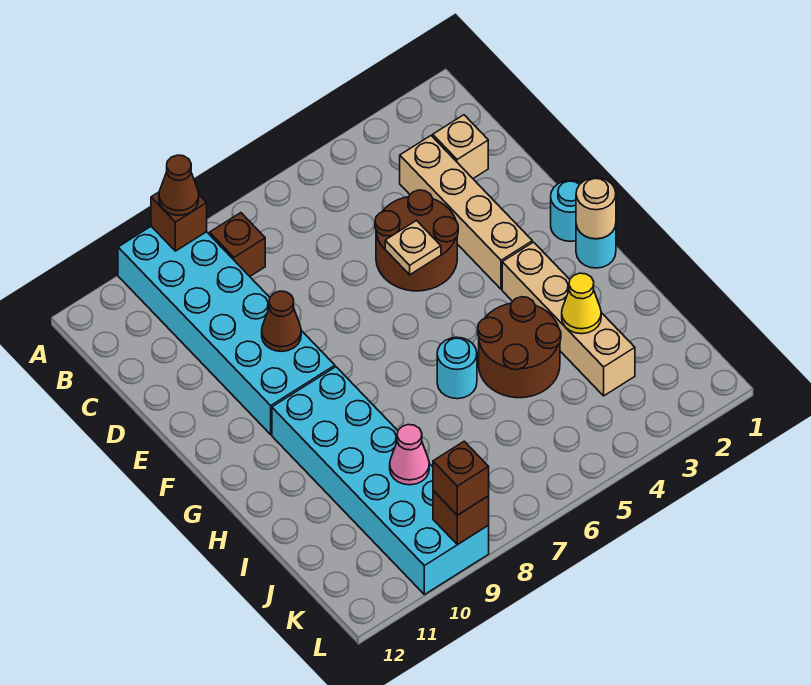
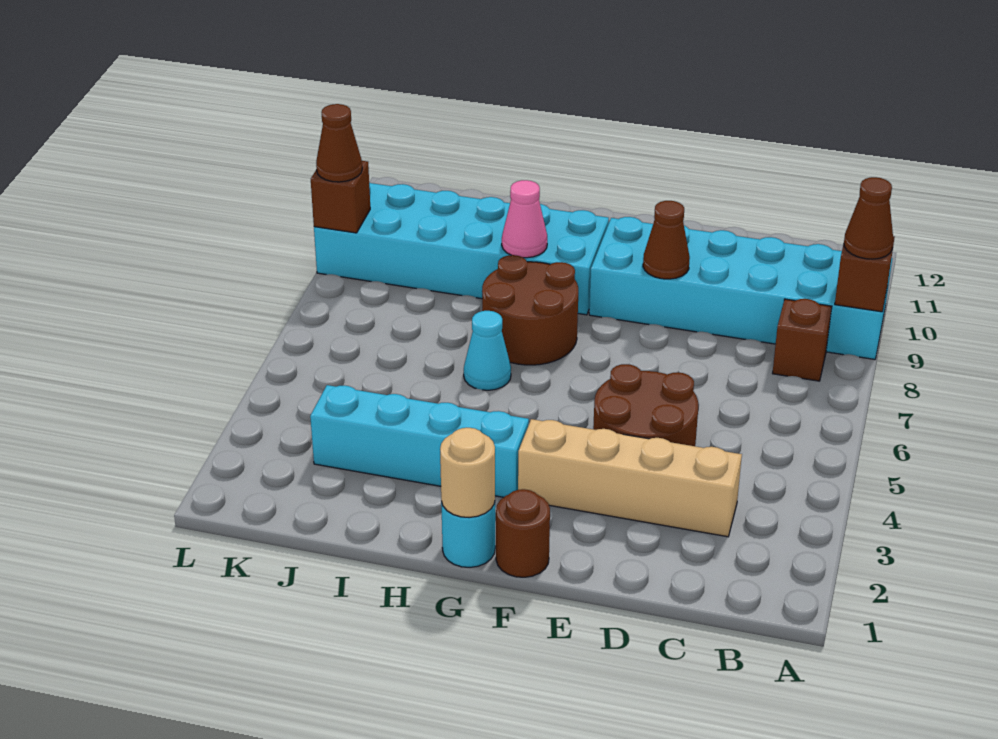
tan brick C2 level 1 -> none
tan plate E5 level 2 -> none
cyan round brick F1 level 1 -> brown round brick F1 level 1
tan brick G3:J3 level 1 -> cyan brick G3:J3 level 1
brown round brick H4:I5 level 1 -> brown round brick G7:H8 level 1
cyan round brick H6 level 1 -> cyan cone H6 level 1
yellow cone I3 level 2 -> none
pink cone J9 level 2 -> pink cone H9 level 2
brown brick L9 level 3 -> brown cone L9 level 3

